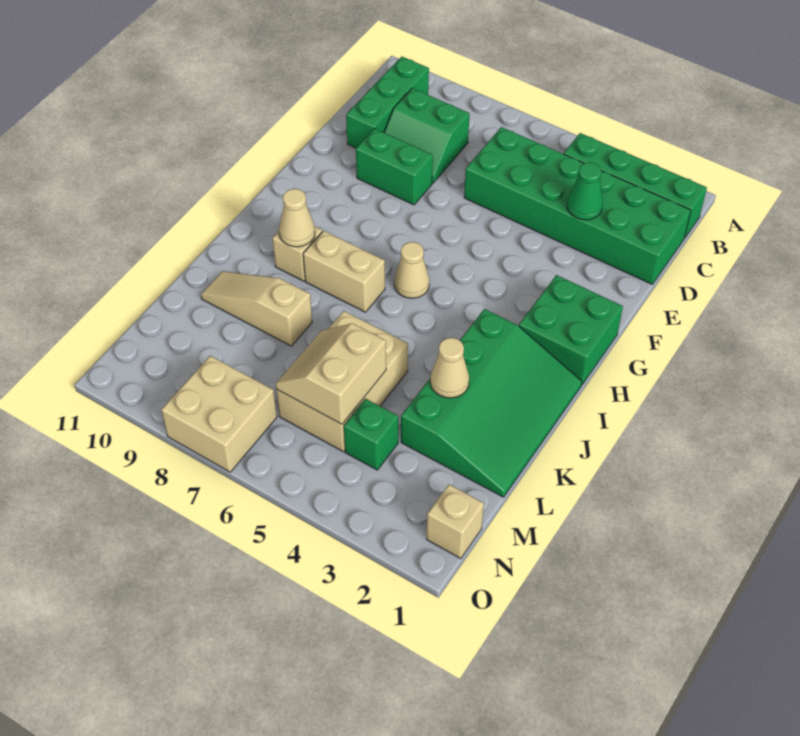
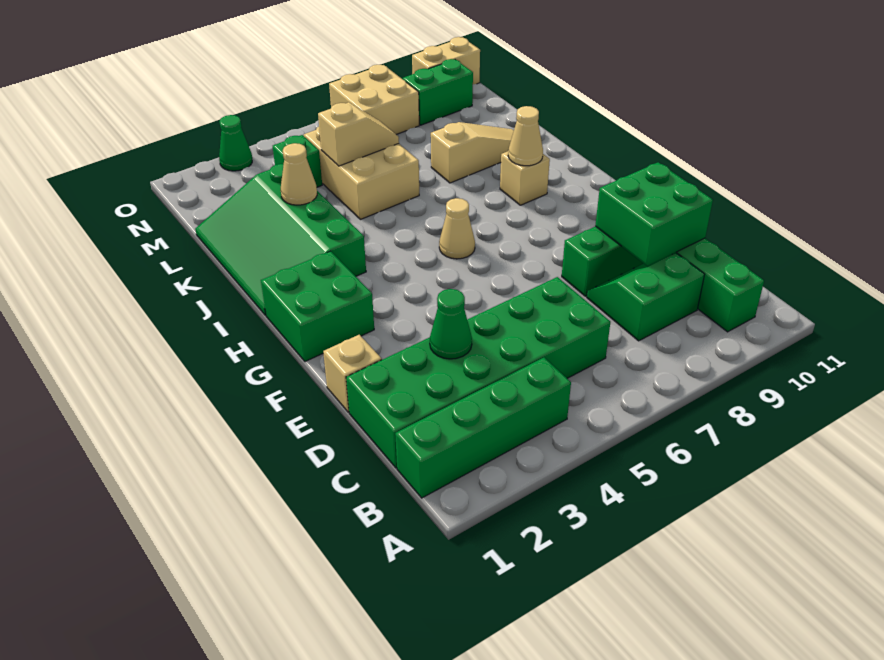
none -> green brick D9:E10 level 2
tan brick I7:I8 level 1 -> tan brick O10:O11 level 1
tan slope L5:M6 level 2 top 5 -> tan slope L5:L6 level 2 top 5
tan brick N1 level 1 -> tan brick E1 level 1
none -> green brick N9:N10 level 1
none -> green cone O3 level 1

